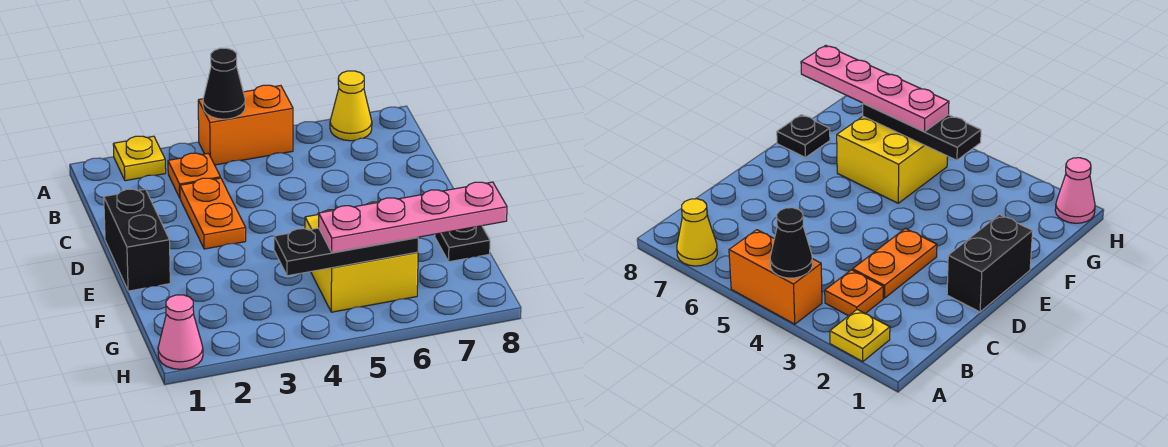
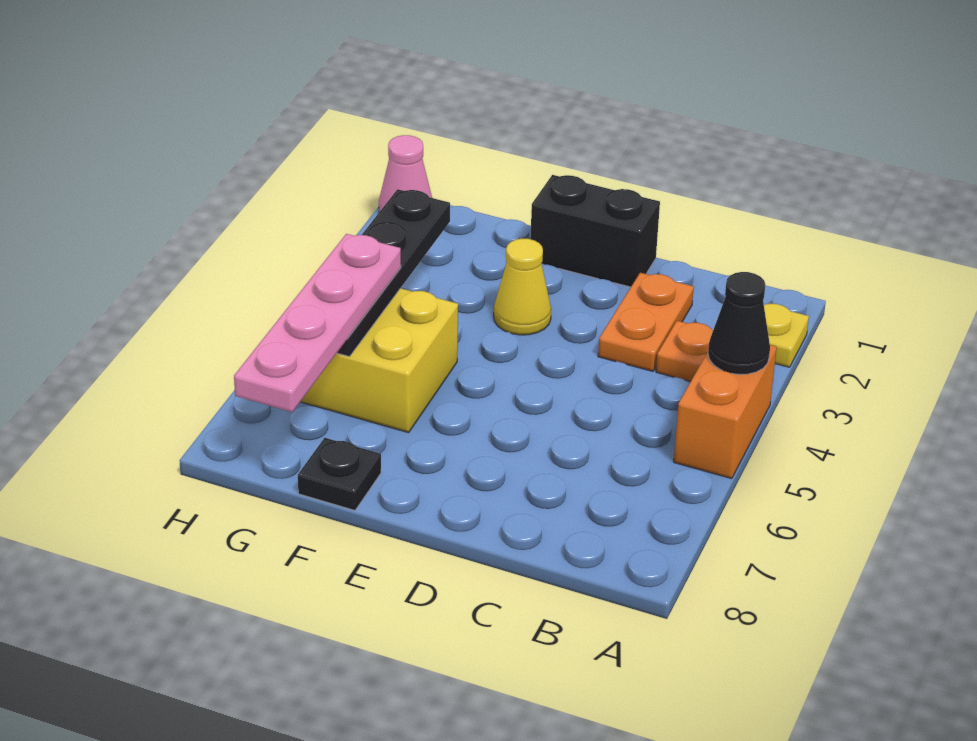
yellow cone A7 level 1 -> yellow cone E3 level 1
orange plate C3:D3 level 1 -> orange plate C2:C3 level 1
black plate G4:G6 level 2 -> black plate G3:G6 level 2

